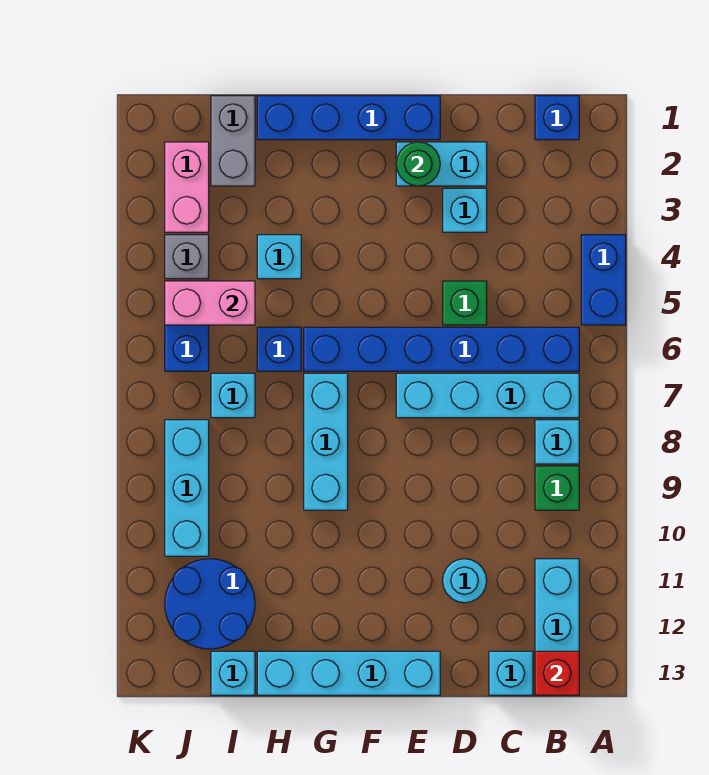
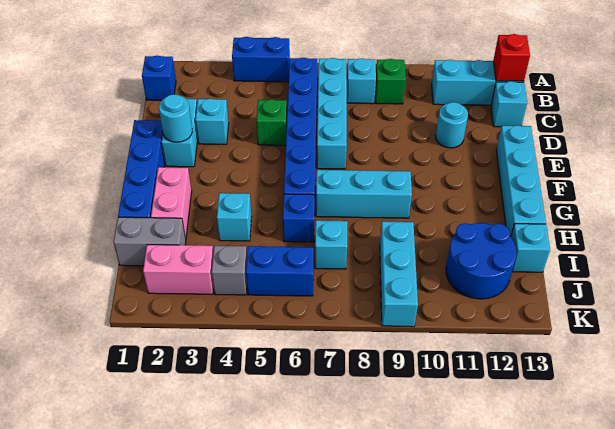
green round brick E2 level 2 -> cyan round brick E2 level 2
pink brick I5:J5 level 2 -> pink brick G2:H2 level 1
cyan brick J8:J10 level 1 -> cyan brick I9:K9 level 1

